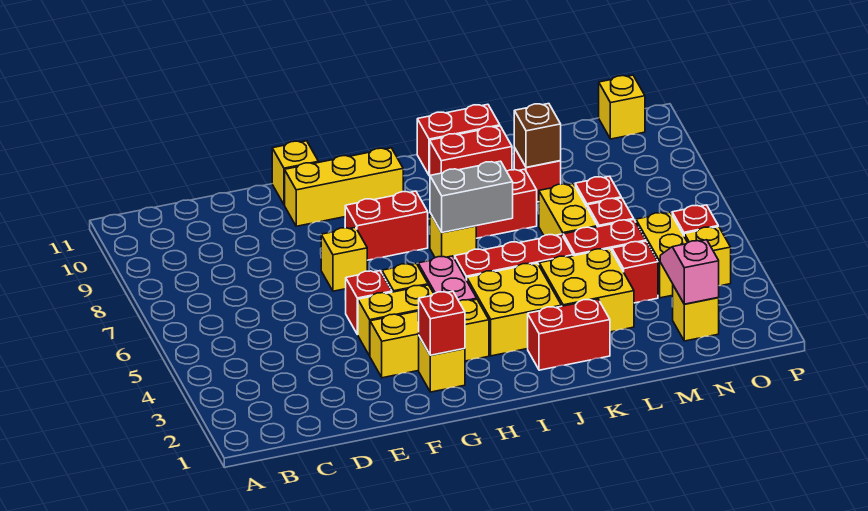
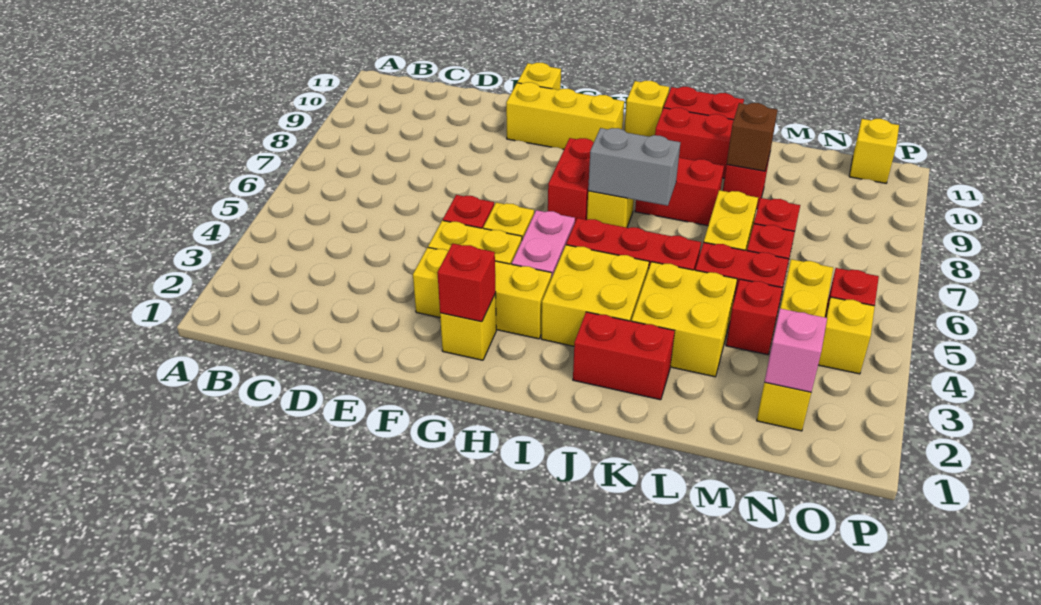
yellow brick F7 level 1 -> yellow brick I11 level 1
red brick G8:H8 level 1 -> red brick H7:H8 level 1

